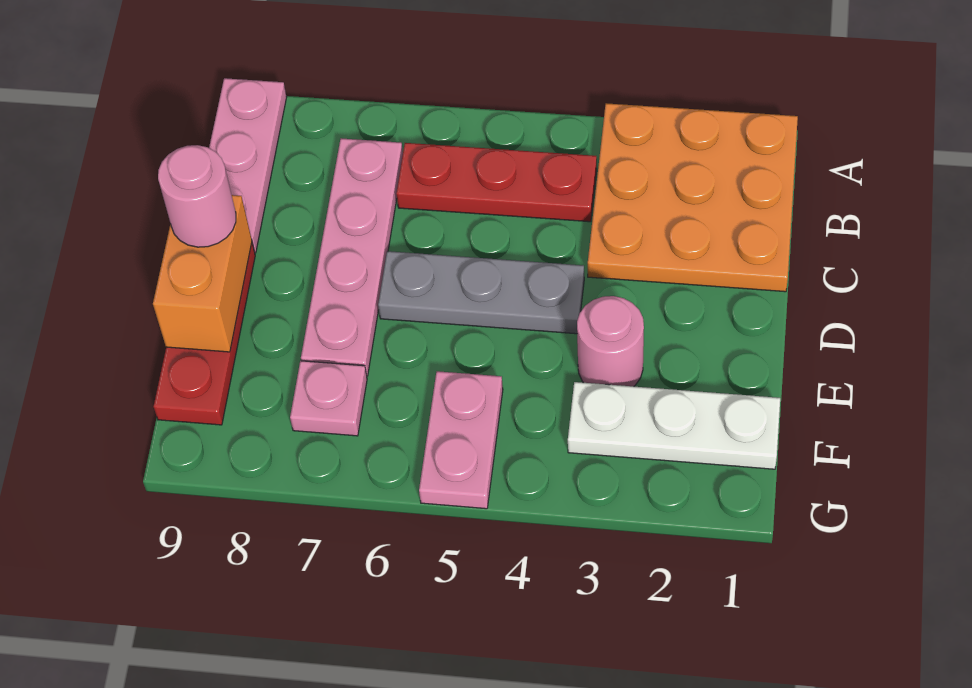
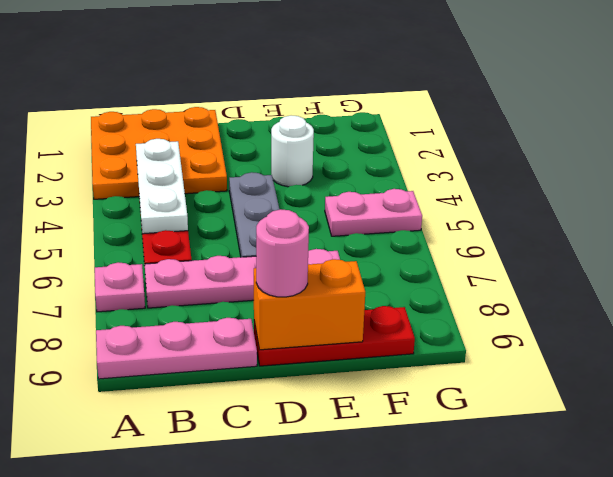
pink round brick E3 level 1 -> white round brick E3 level 1
white plate F1:F3 level 1 -> white plate B3:B5 level 2
pink plate F7 level 1 -> pink plate A7 level 1

